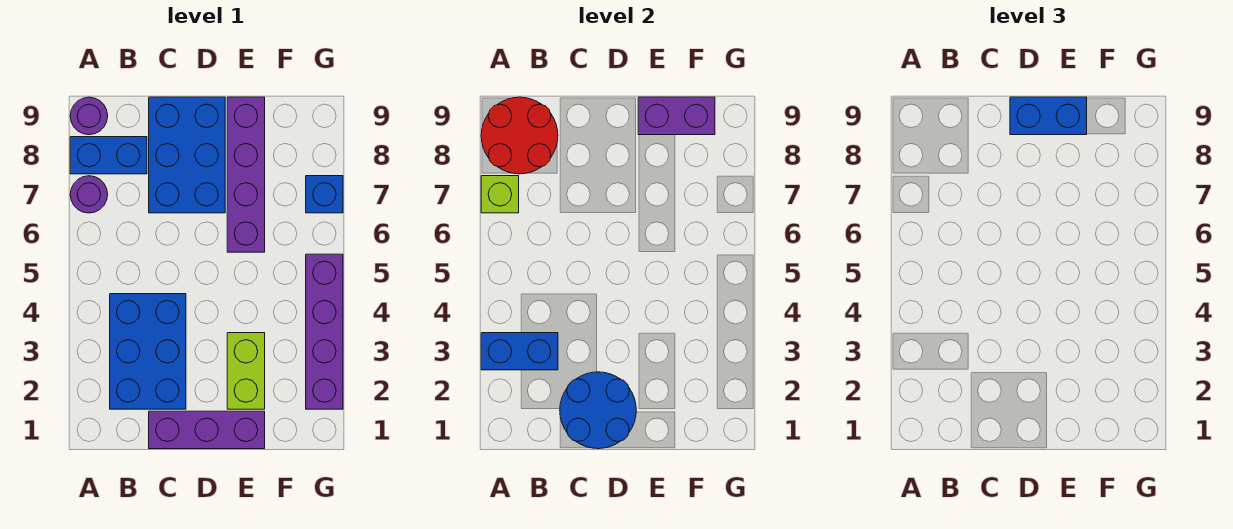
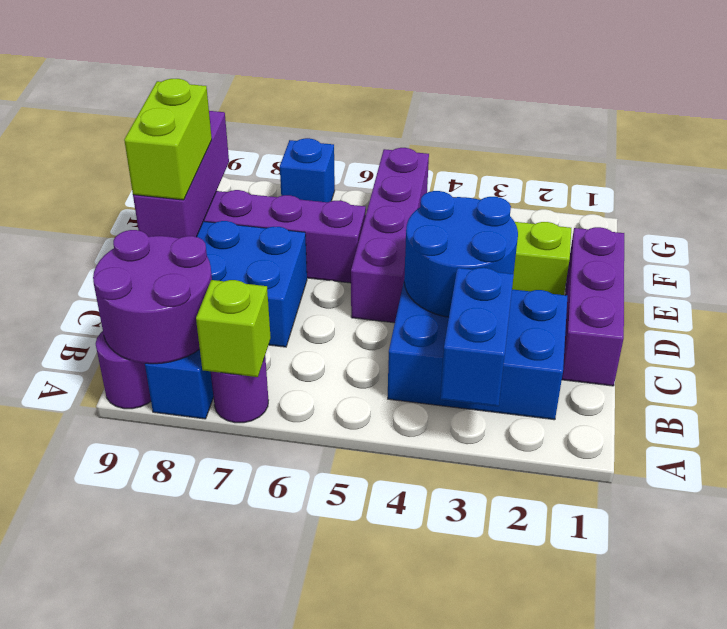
red round brick A8:B9 level 2 -> purple round brick A8:B9 level 2
blue round brick C1:D2 level 2 -> blue round brick C3:D4 level 2
blue brick D9:E9 level 3 -> lime brick D9:E9 level 3
purple brick E9:F9 level 2 -> purple brick D9:F9 level 2
purple brick G2:G5 level 1 -> purple brick D5:G5 level 1

